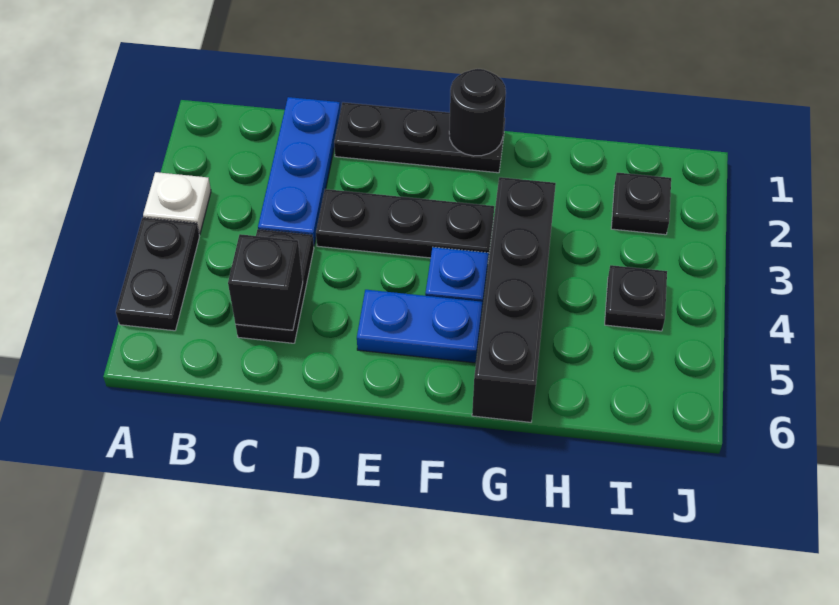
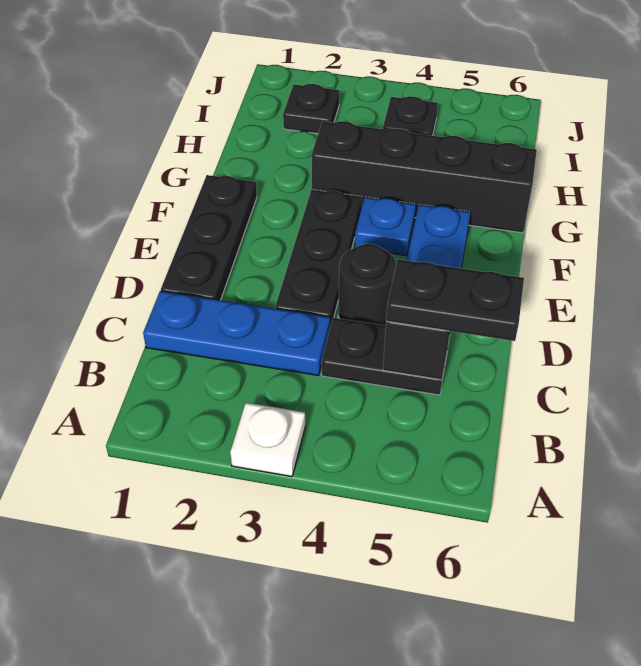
black plate A4:A5 level 1 -> black plate C5:C6 level 3
black round brick F1 level 2 -> black round brick D4 level 1

